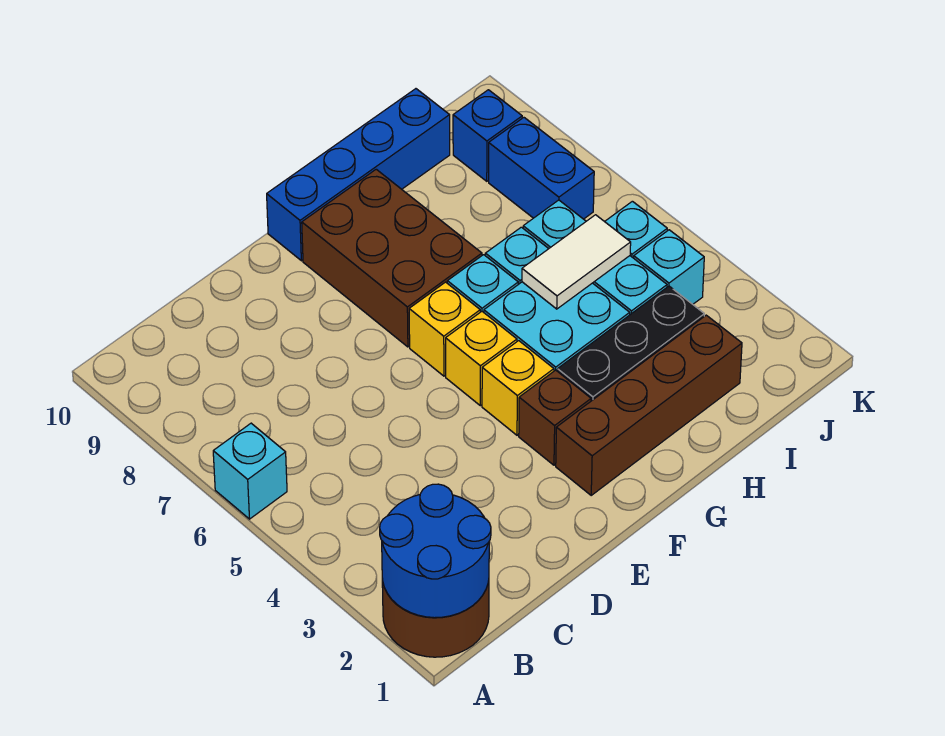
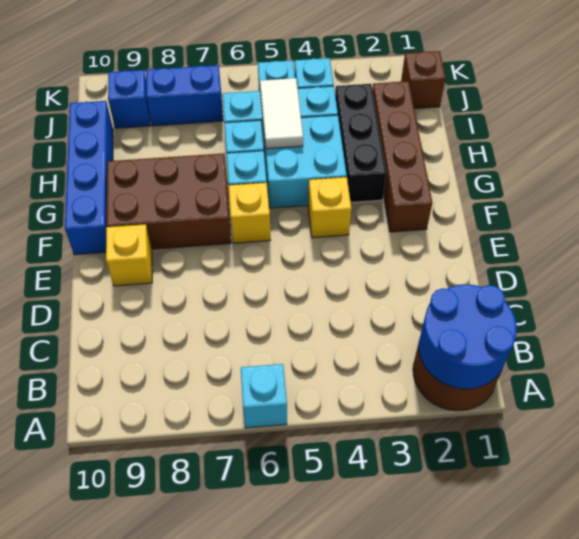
brown brick F3 level 1 -> brown brick J1 level 1
yellow brick F5 level 1 -> yellow brick E9 level 1

